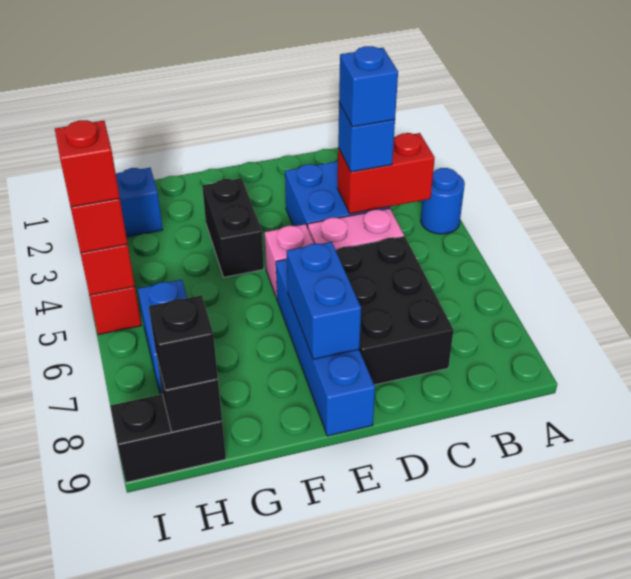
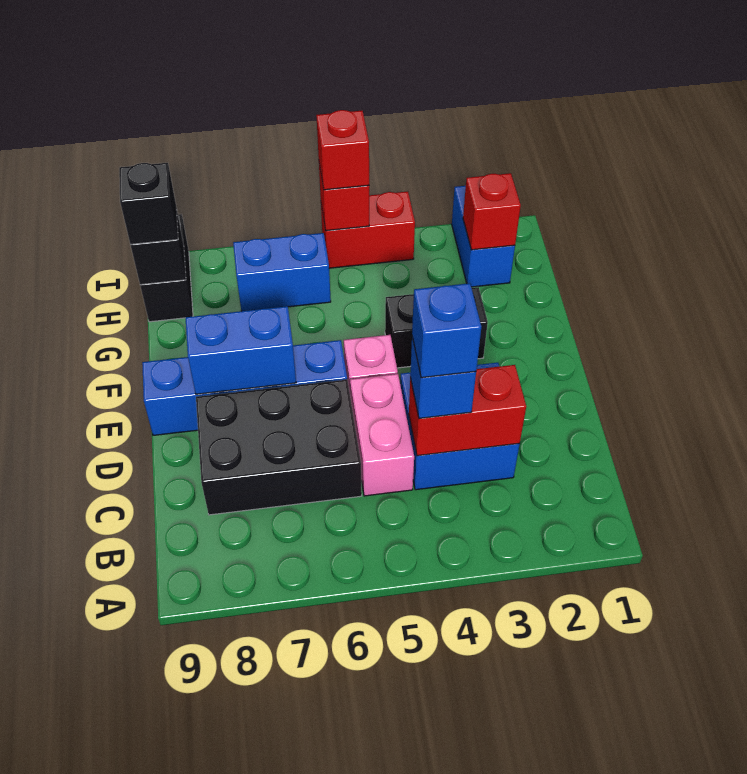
blue round brick A4 level 1 -> none
red brick B4:C4 level 2 -> red brick C3:C4 level 2
red brick I5 level 4 -> red brick H2 level 2

